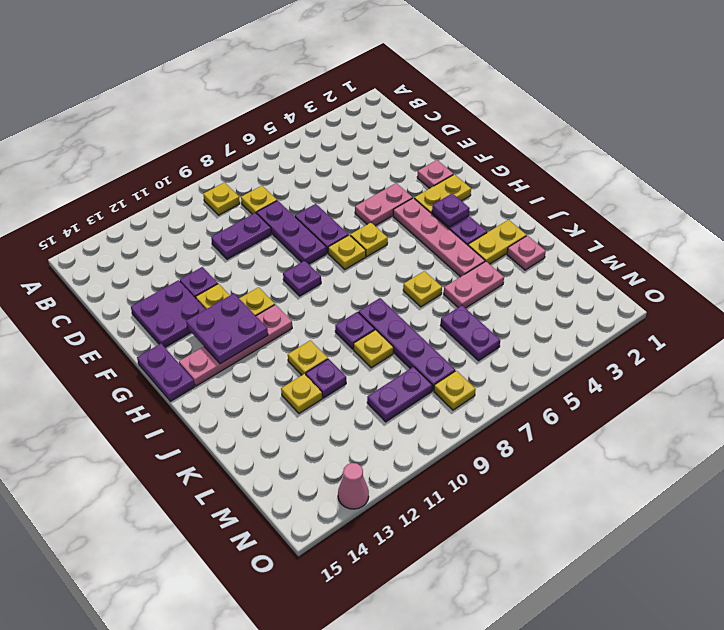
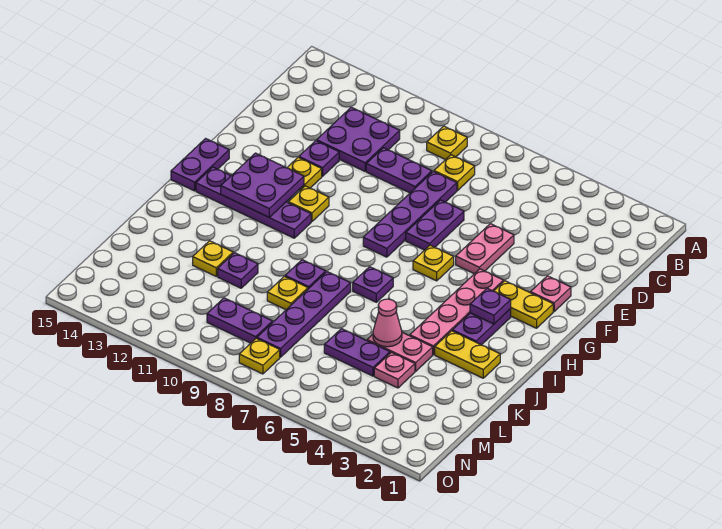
purple plate D8:F8 level 1 -> purple plate D8:G8 level 1
purple plate E13:F14 level 1 -> purple plate C11:D12 level 1
pink plate F4:F5 level 1 -> pink plate E5:F5 level 1
yellow plate G7 level 1 -> none
purple plate G9 level 1 -> purple plate I7 level 1
pink plate H11:H14 level 1 -> purple plate H11:H14 level 1
yellow plate J6 level 1 -> none
yellow plate J11 level 1 -> none
pink plate K2 level 1 -> pink plate L4 level 1
purple plate L6:M6 level 1 -> purple plate L5:L6 level 1
pink cone O13 level 1 -> pink cone K5 level 2

